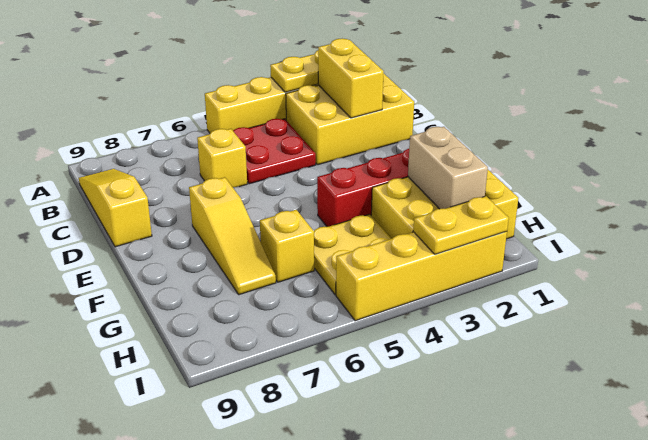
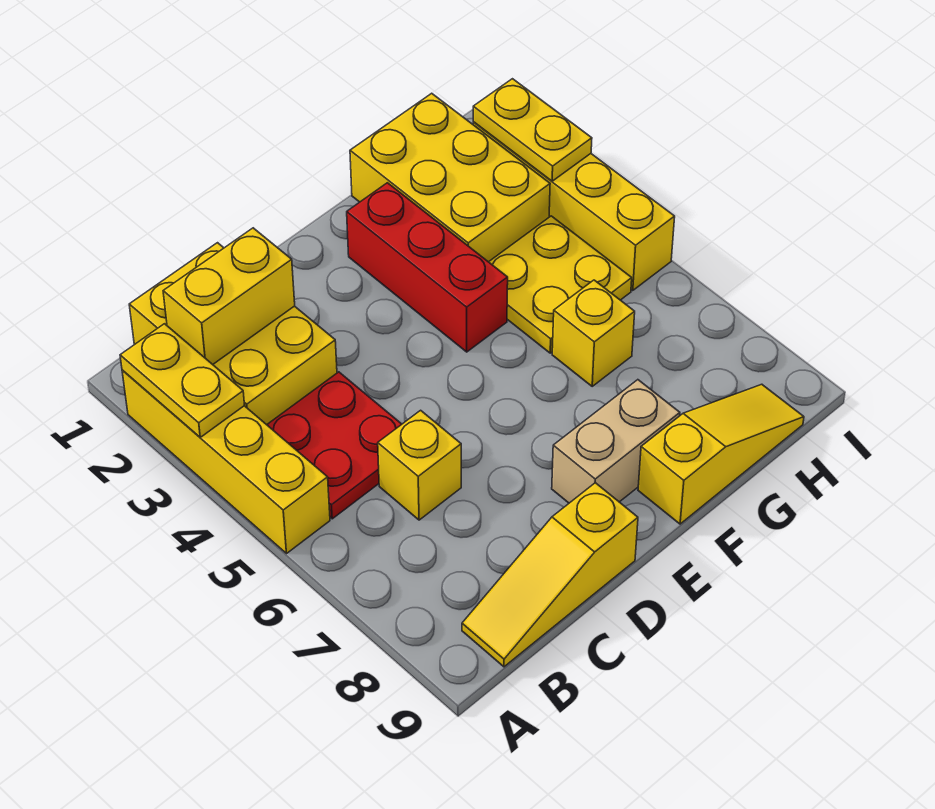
yellow slope E7:G7 level 1 top E -> yellow slope F9:H9 level 1 top F
tan brick G2:H2 level 2 -> tan brick E8:F8 level 1

